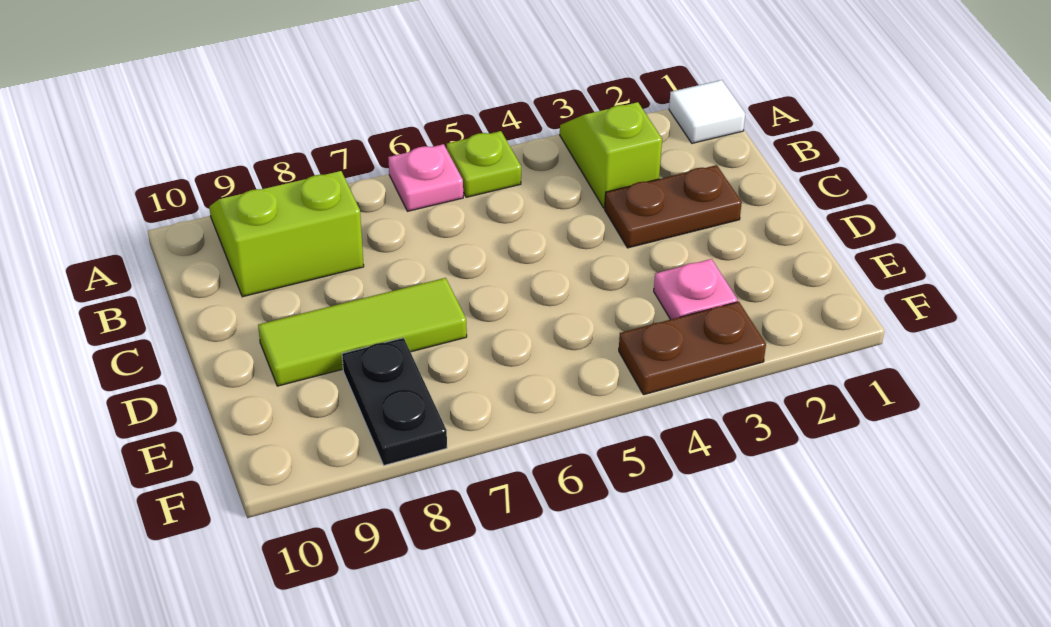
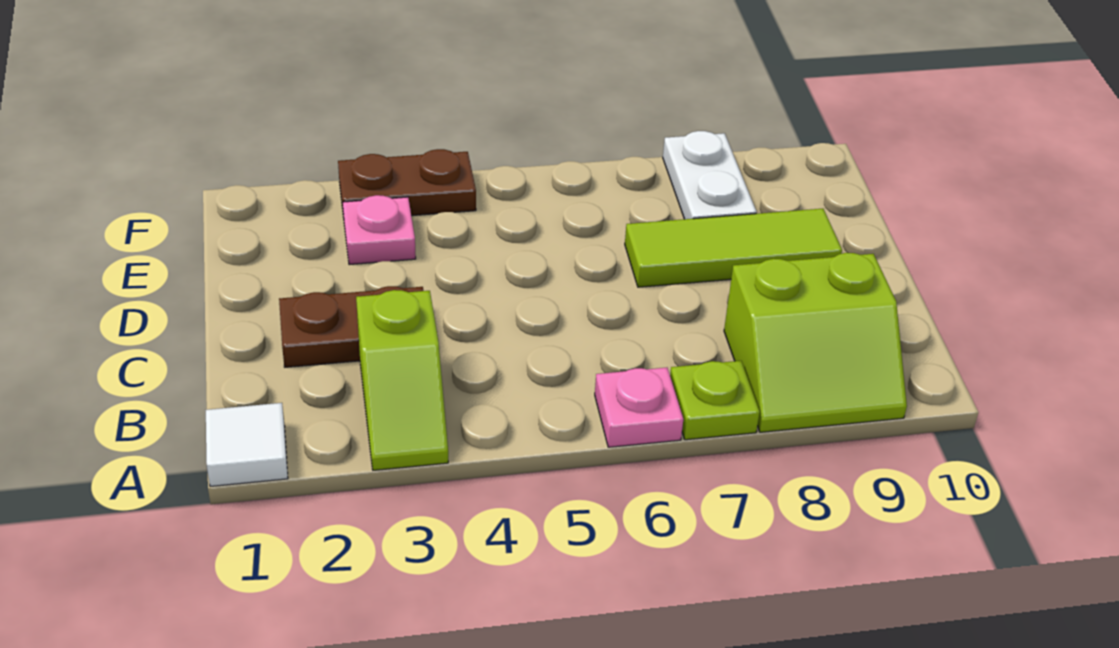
lime plate A5 level 1 -> lime plate A7 level 1
black plate E8:F8 level 1 -> white plate E8:F8 level 1

